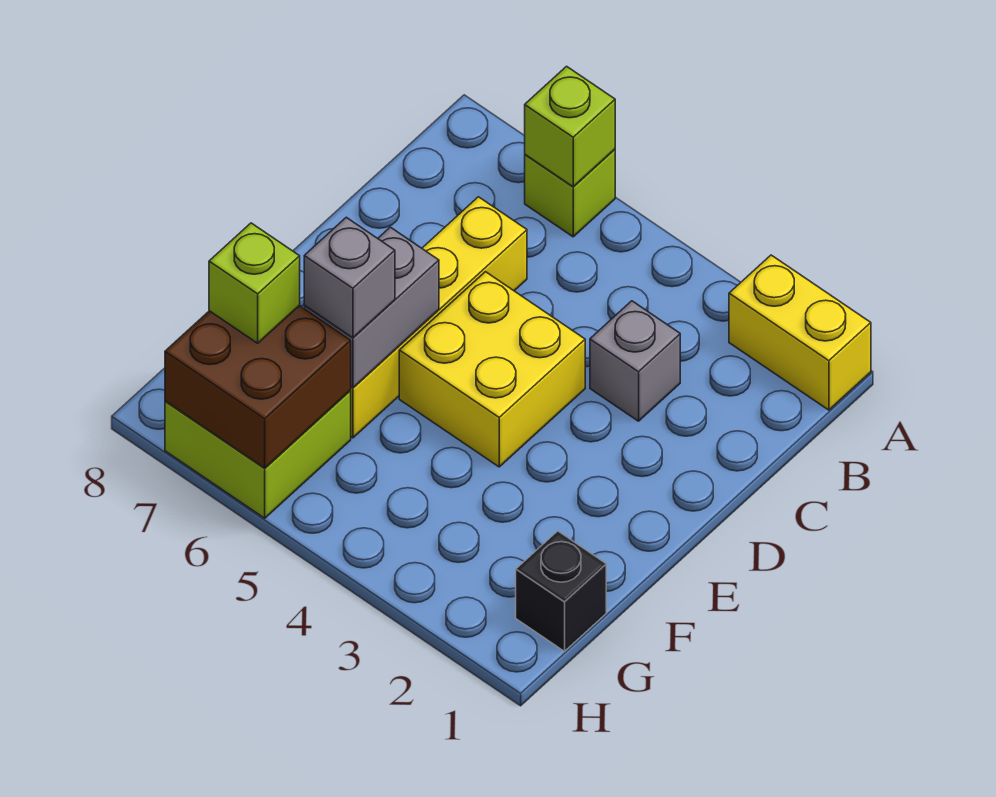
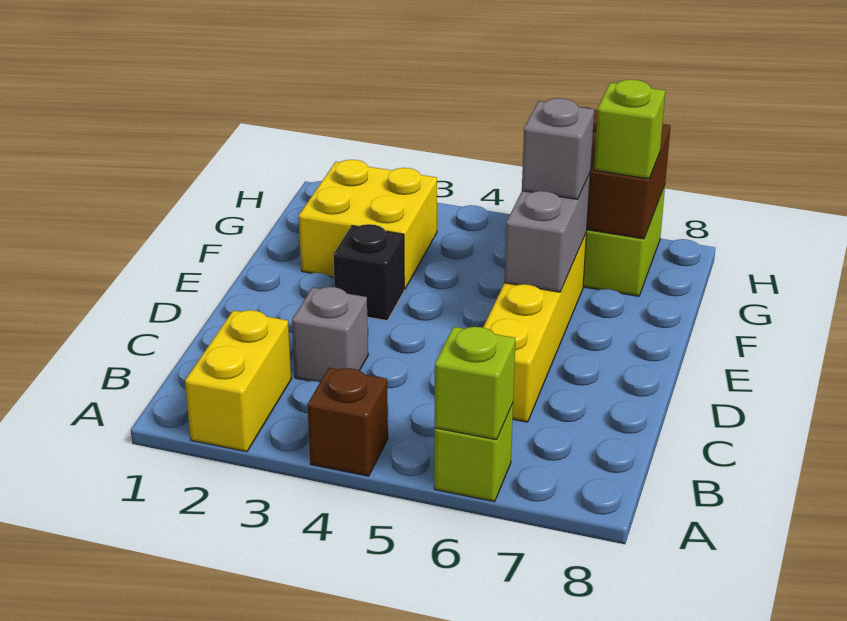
yellow brick A1:A2 level 1 -> yellow brick A2:B2 level 1
none -> brown brick A4 level 1
yellow brick D4:E5 level 1 -> yellow brick F2:G3 level 1
black brick G1 level 1 -> black brick E3 level 1

